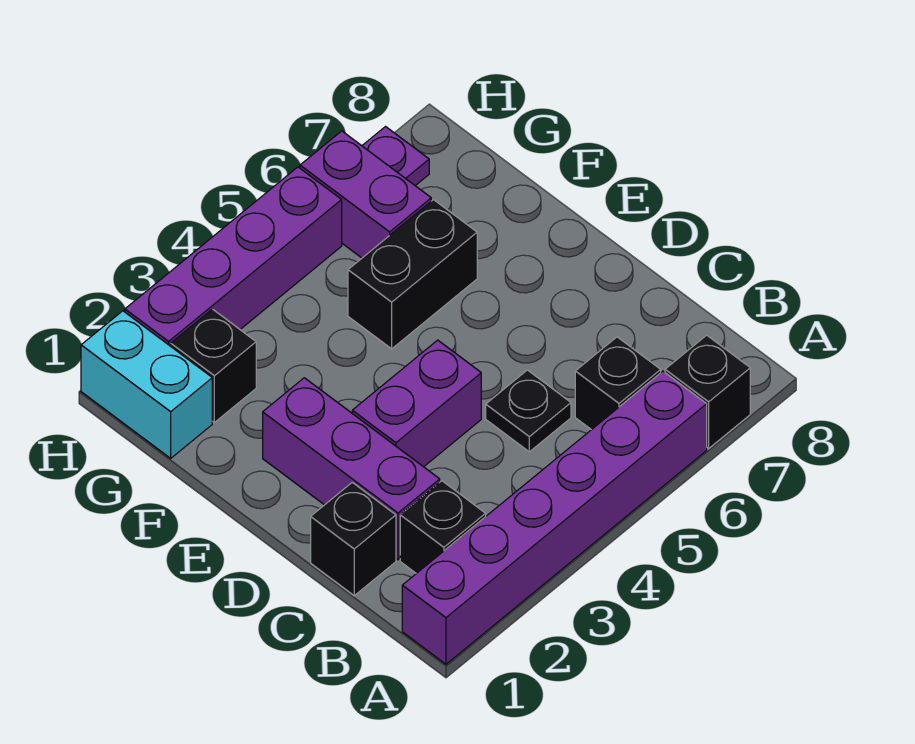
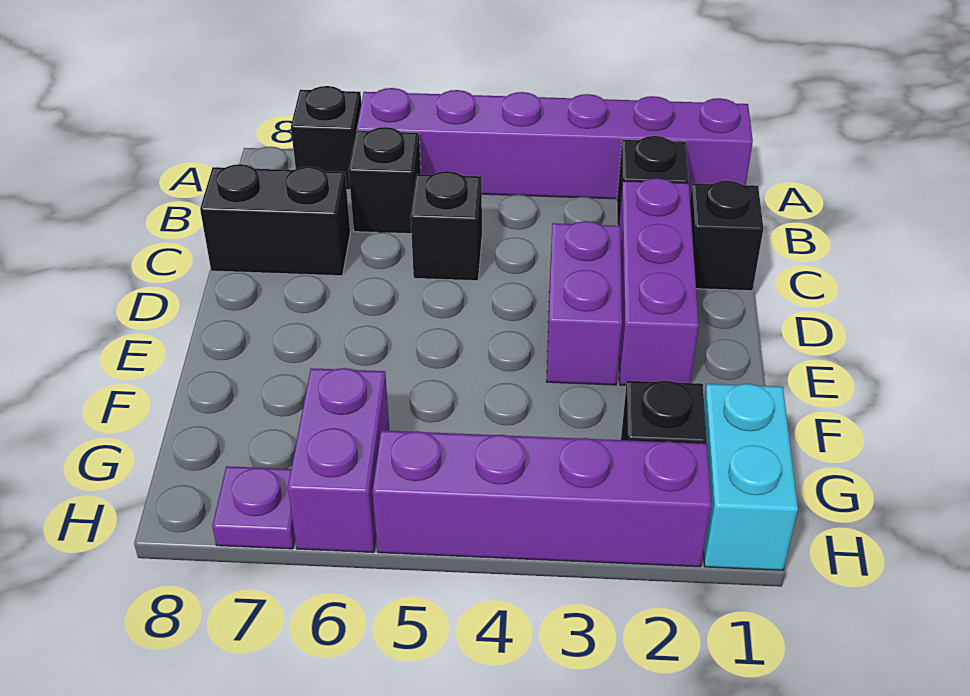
black plate C5 level 1 -> black brick C5 level 1
purple brick D3:D4 level 1 -> purple brick D3:E3 level 1
black brick F5:F6 level 1 -> black brick C7:C8 level 1

